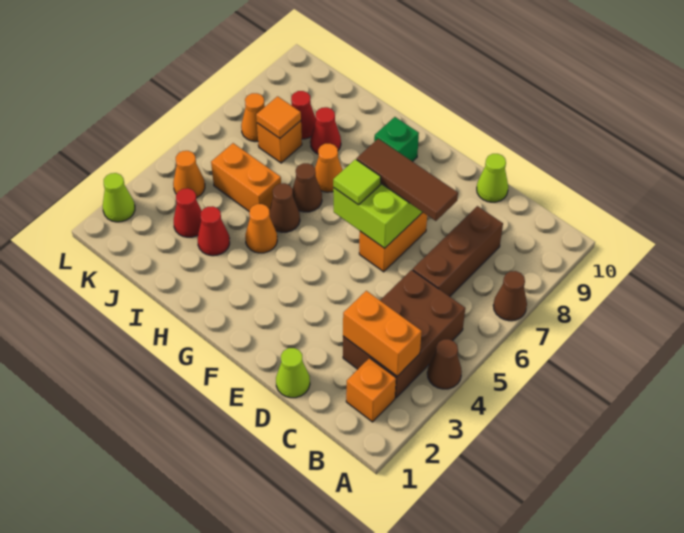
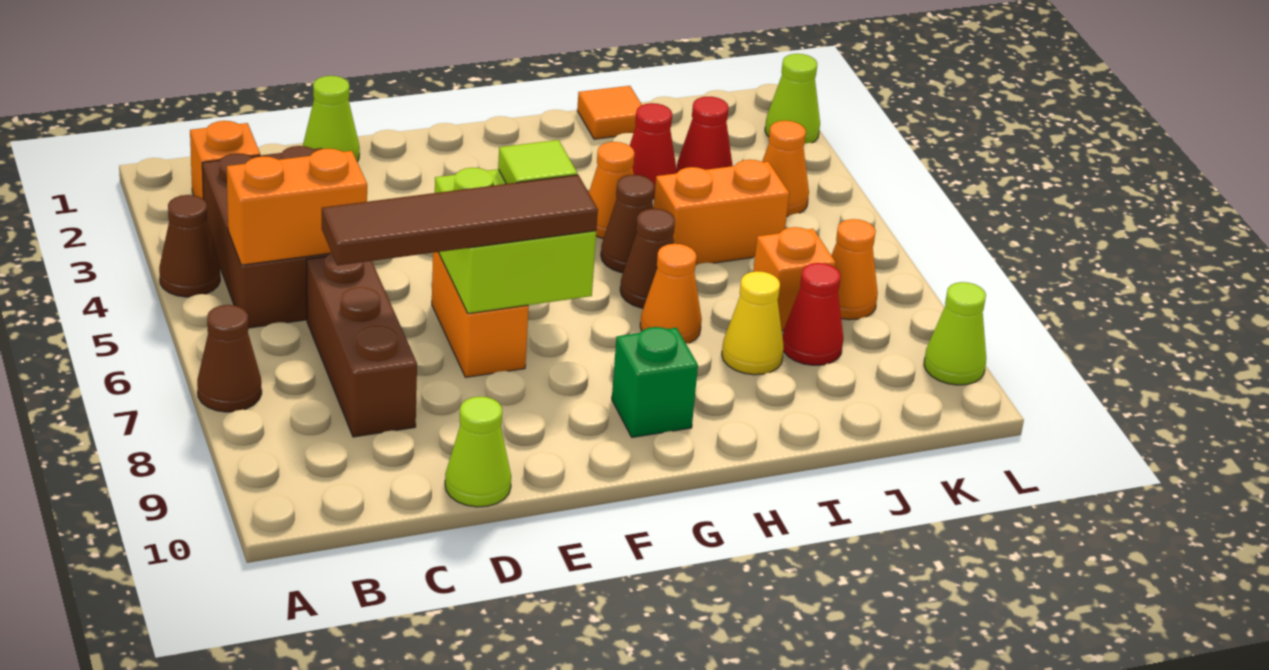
orange brick B3:C3 level 2 -> orange brick B5:C5 level 2
brown tile D7:F7 level 3 -> brown tile C7:F7 level 3
red cone I8 level 1 -> yellow cone I8 level 1
orange tile J7 level 2 -> orange tile I1 level 1
none -> lime cone L9 level 1

